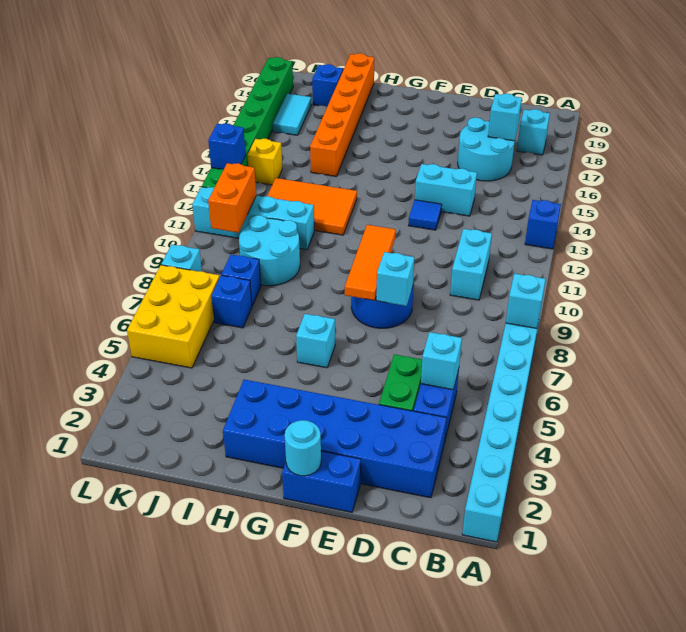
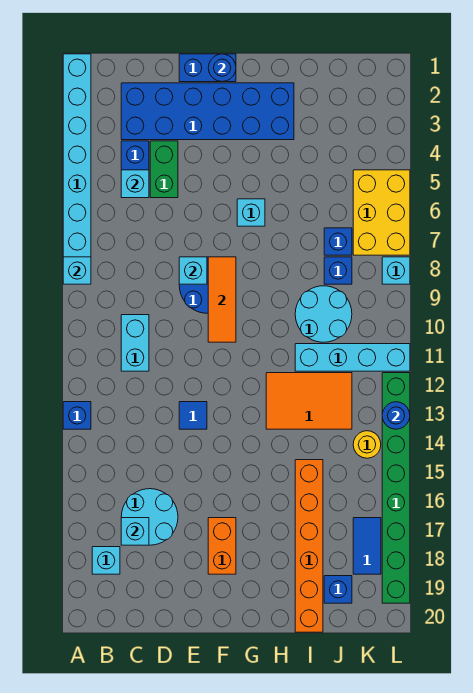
cyan brick D14:E14 level 1 -> none
cyan round brick F1 level 2 -> blue round brick F1 level 2
orange brick K10:K11 level 2 -> orange brick F17:F18 level 1
yellow brick K14 level 1 -> yellow round brick K14 level 1
cyan tile K17:K18 level 1 -> blue tile K17:K18 level 1
blue brick L13 level 2 -> blue round brick L13 level 2

